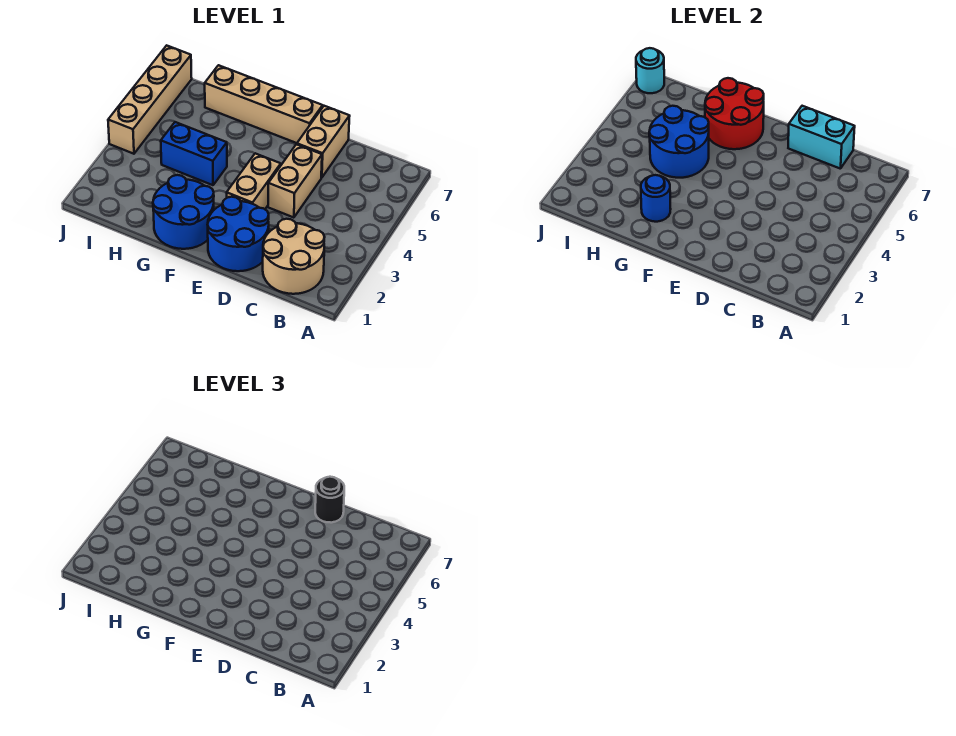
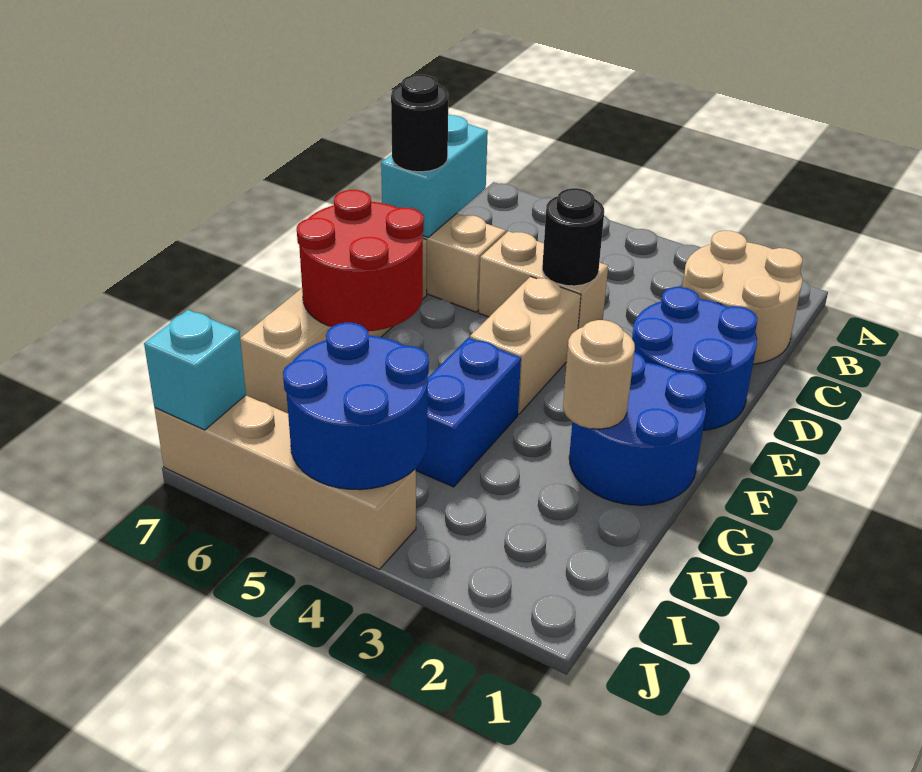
none -> black round brick D4 level 2
tan brick E3:E4 level 1 -> tan brick E4:F4 level 1
blue round brick G2 level 2 -> tan round brick G2 level 2
blue round brick G4:H5 level 2 -> blue round brick I4:J5 level 2
cyan round brick J7 level 2 -> cyan brick J7 level 2

